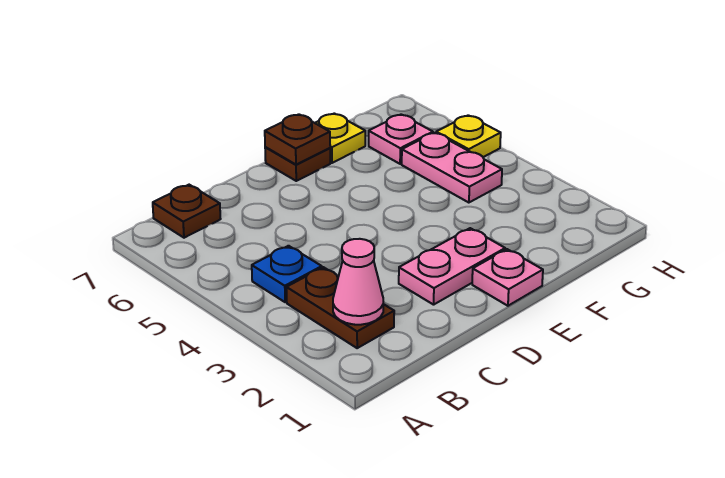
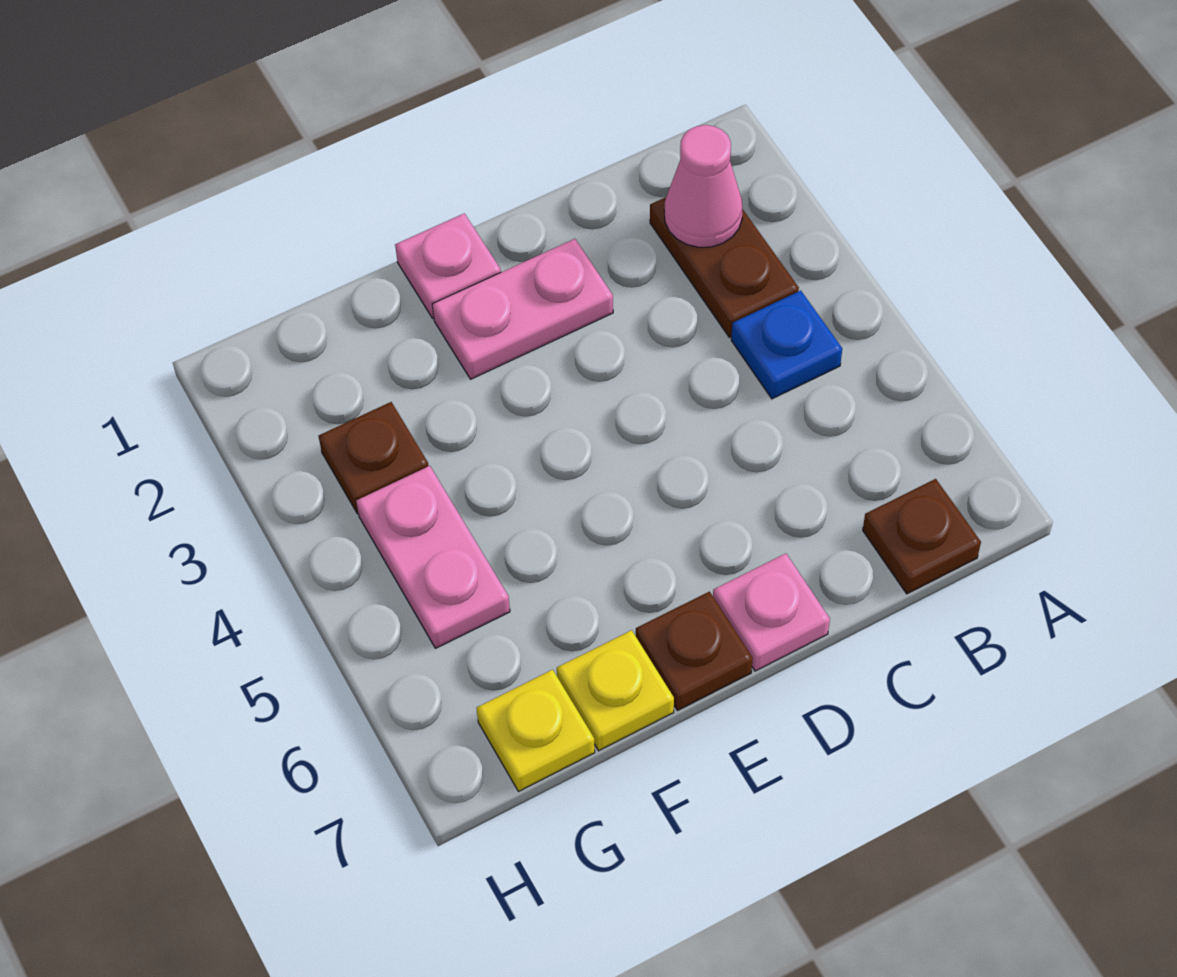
brown plate E7 level 2 -> brown plate G3 level 1
pink plate G6 level 1 -> pink plate D7 level 1
yellow plate H5 level 1 -> yellow plate G7 level 1

